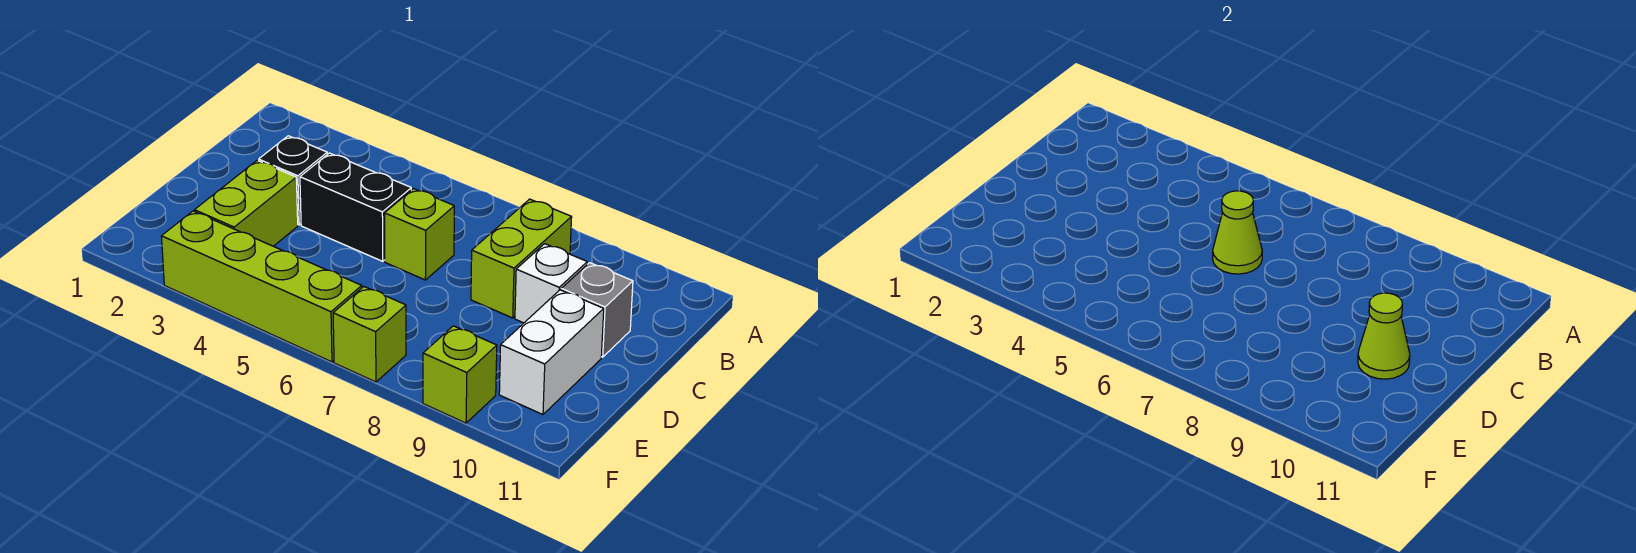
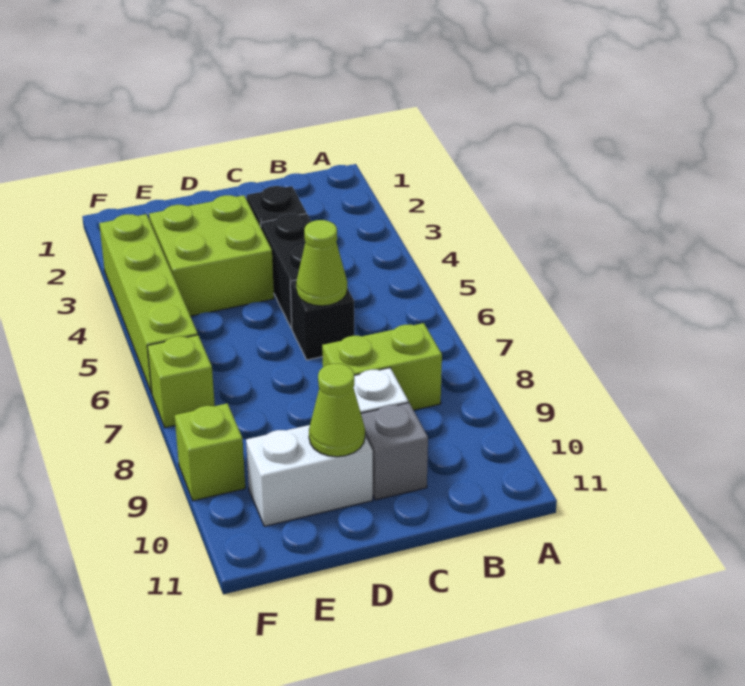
lime brick C6 level 1 -> black brick C6 level 1
lime brick D3:E3 level 1 -> lime brick D3:E4 level 1

